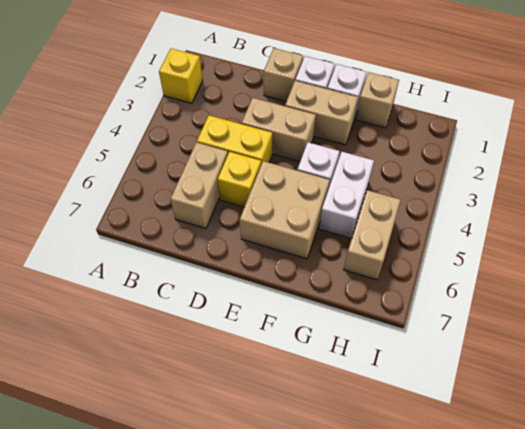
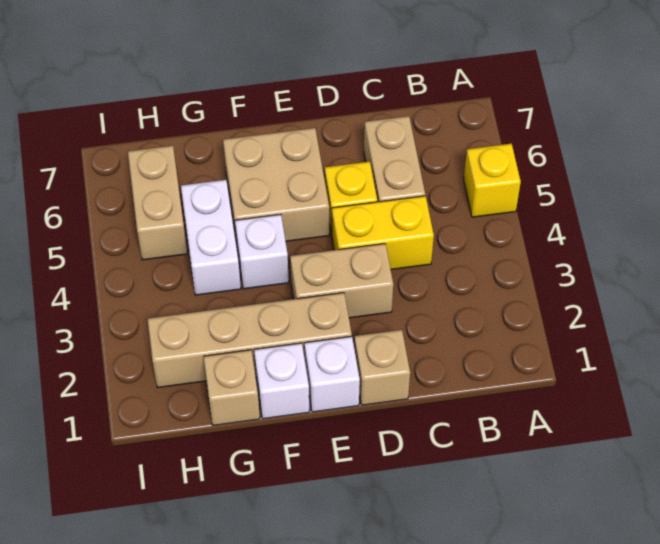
yellow brick A2 level 1 -> yellow brick A5 level 1
tan brick E2:F2 level 1 -> tan brick E2:H2 level 1

